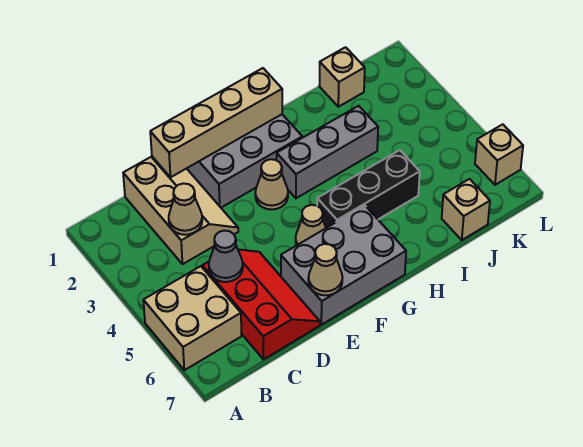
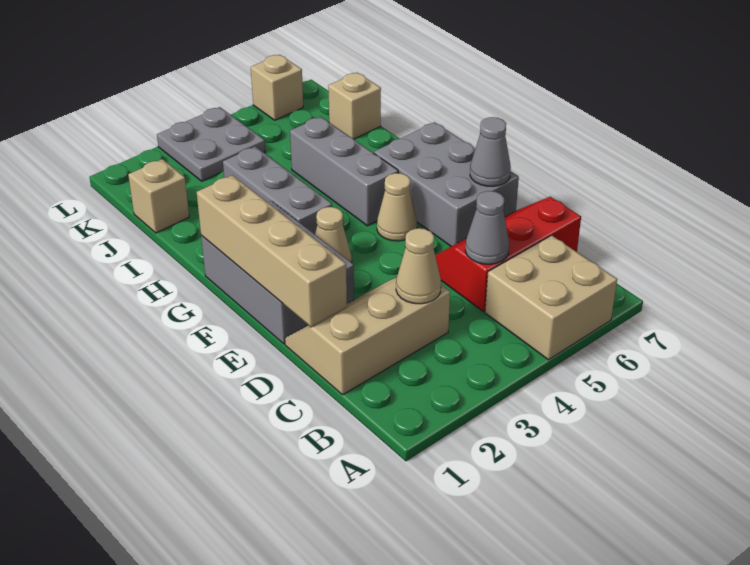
tan cone E7 level 2 -> grey cone E7 level 2
black brick G5:I5 level 1 -> grey brick G5:I5 level 1
none -> grey plate K3:L4 level 1

